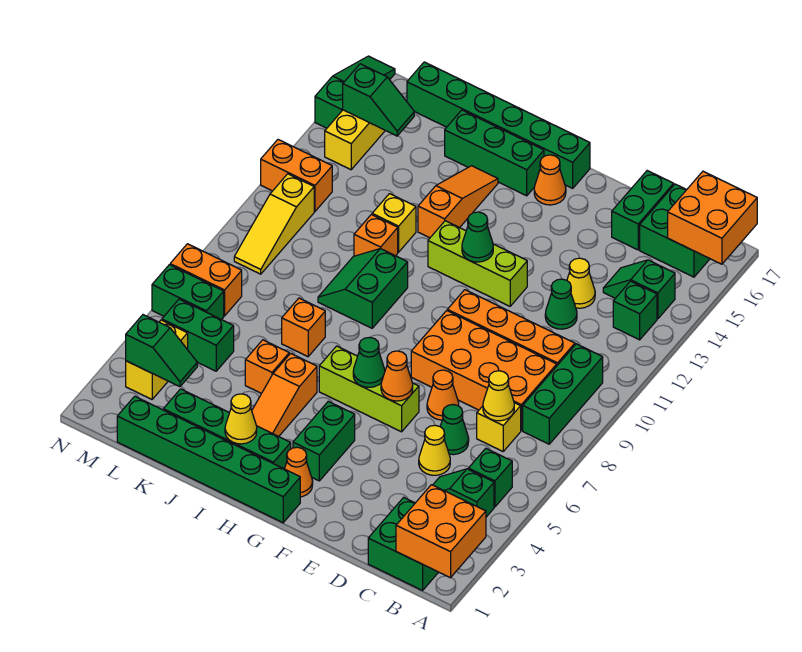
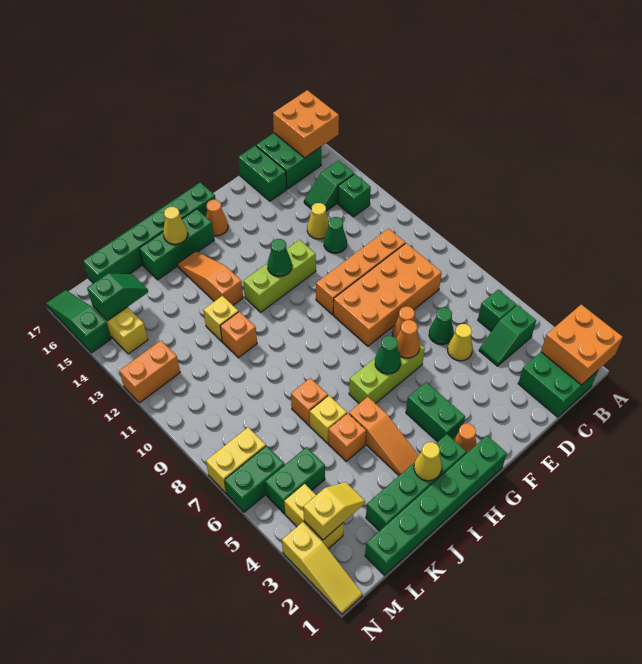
green brick B8:B10 level 1 -> none
yellow brick C7 level 1 -> yellow brick J6 level 1
yellow cone C7 level 2 -> yellow cone I16 level 2
green slope I9:J10 level 1 top I -> none
green slope L3:M3 level 2 top M -> yellow slope L3:M3 level 2 top M
orange brick M7:N7 level 1 -> yellow brick M7:N7 level 1
yellow slope M9:M11 level 1 top 11 -> yellow slope N1:N3 level 1 top 3

